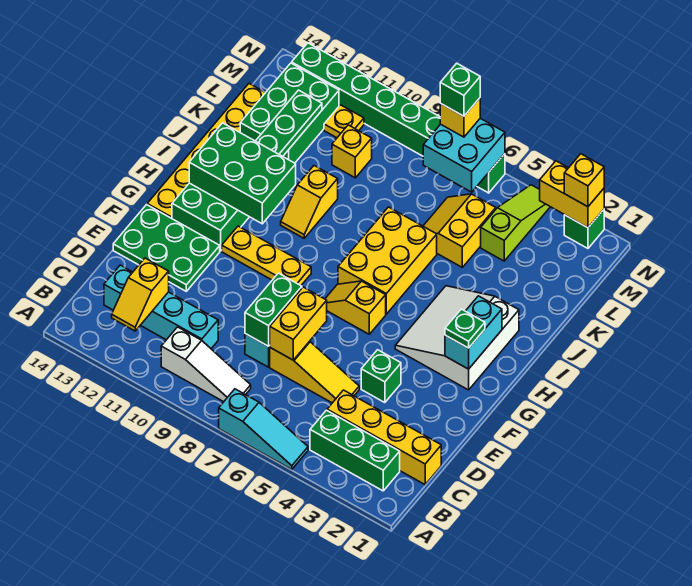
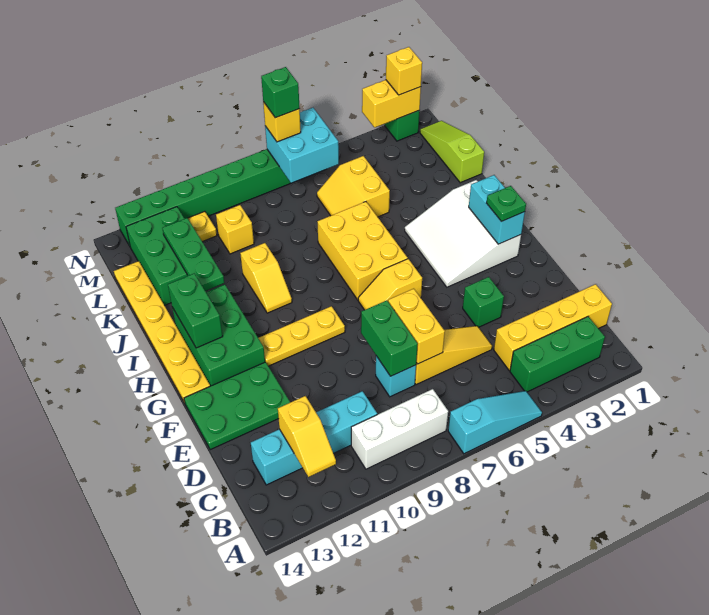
white slope B8:B10 level 1 top 10 -> white brick B8:B10 level 1
green brick H11:I13 level 2 -> green brick H13:I13 level 2
lime slope L4:N4 level 1 top L -> lime slope K1:M1 level 1 top K

